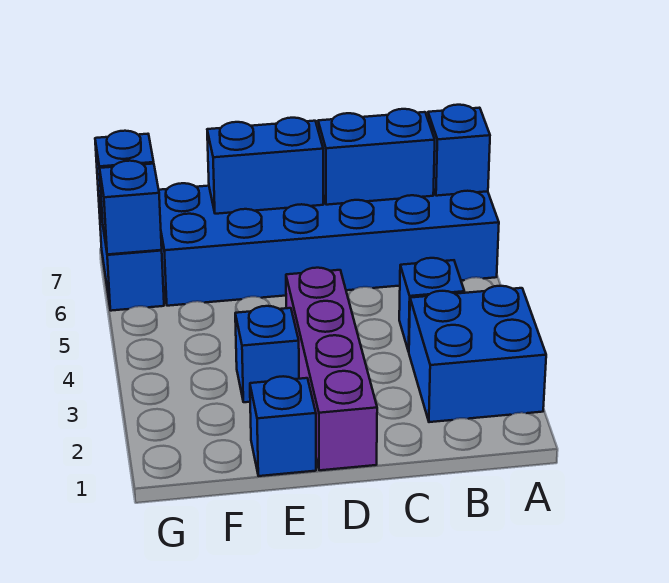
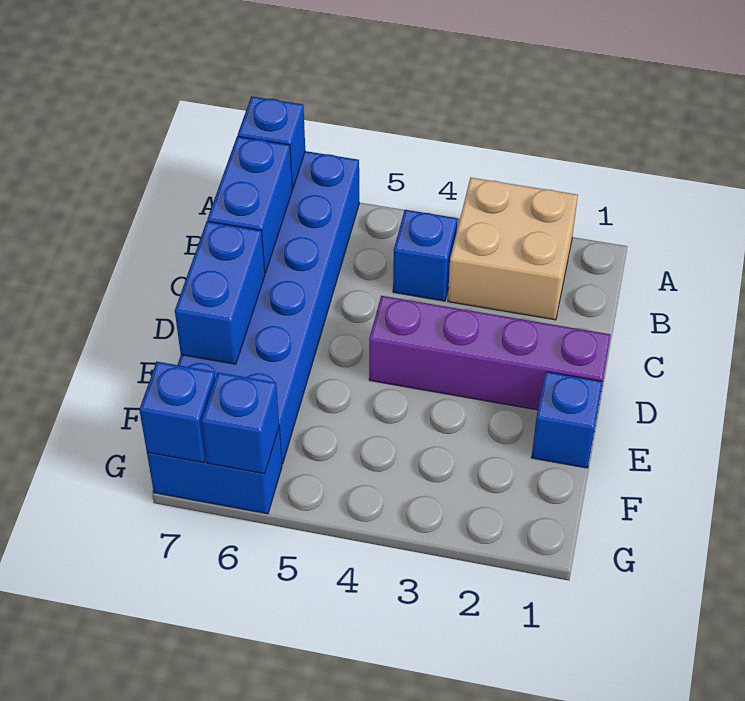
blue brick A2:B3 level 1 -> tan brick A2:B3 level 1
blue brick E3 level 1 -> none

